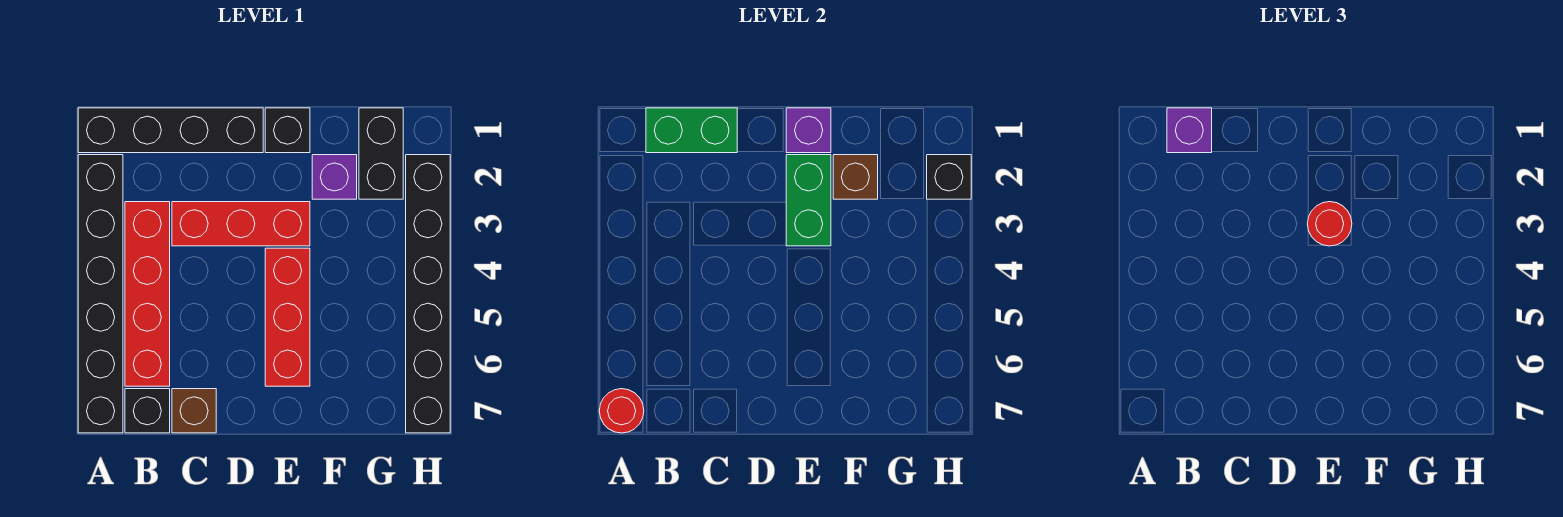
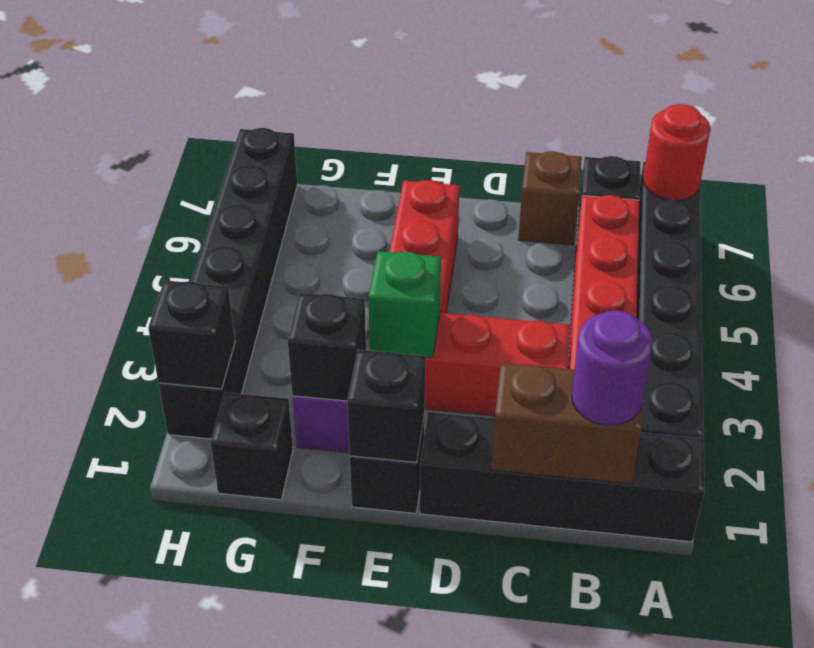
green brick B1:C1 level 2 -> brown brick B1:C1 level 2
purple brick B1 level 3 -> purple round brick B1 level 3
purple brick E1 level 2 -> black brick E1 level 2
green brick E2:E3 level 2 -> green brick E3 level 2
red round brick E3 level 3 -> none
brown brick F2 level 2 -> black brick F2 level 2
black brick G1:G2 level 1 -> black brick G1 level 1

